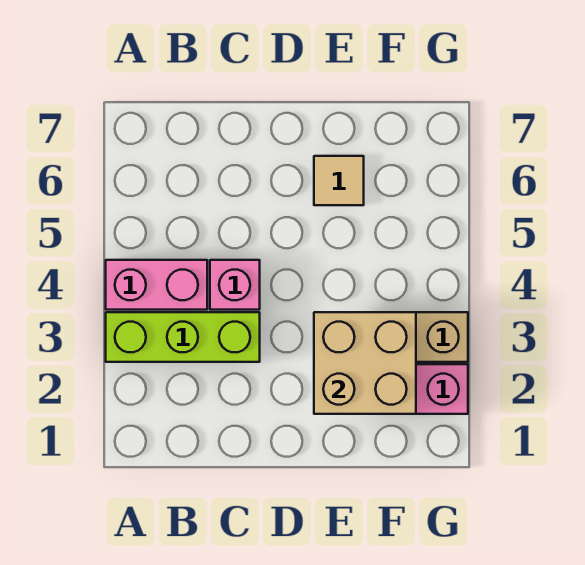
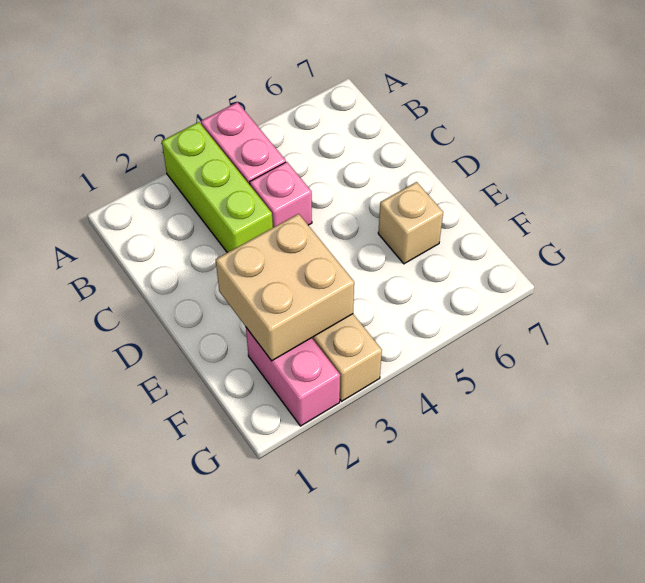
tan tile E6 level 1 -> tan brick E6 level 1

